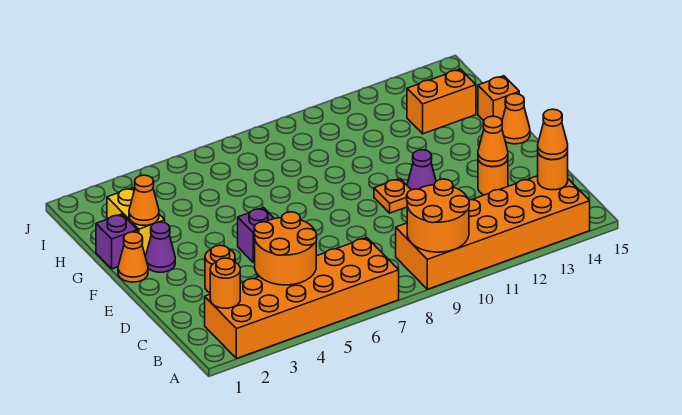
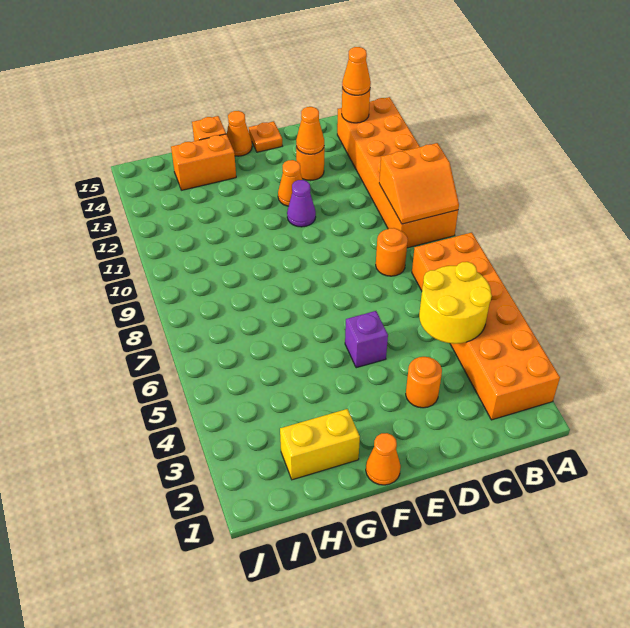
orange round brick A9:B10 level 2 -> orange slope A9:B10 level 2 top 10
orange round brick B2 level 2 -> orange round brick C8 level 1
orange round brick B4:C5 level 2 -> yellow round brick B4:C5 level 2
orange plate E10 level 1 -> orange plate E15 level 1
purple cone F2 level 1 -> none
purple brick G1 level 1 -> none
orange cone G2 level 2 -> orange cone E12 level 1
orange brick H13:H14 level 1 -> orange brick G14:H14 level 1

